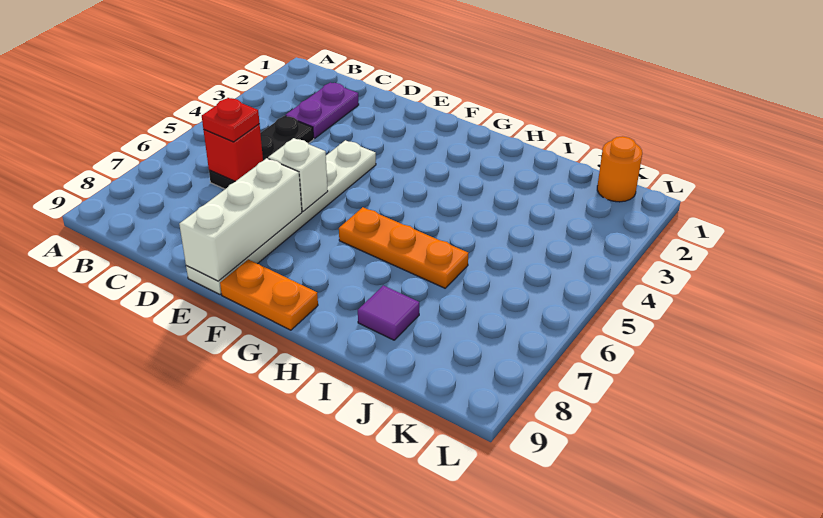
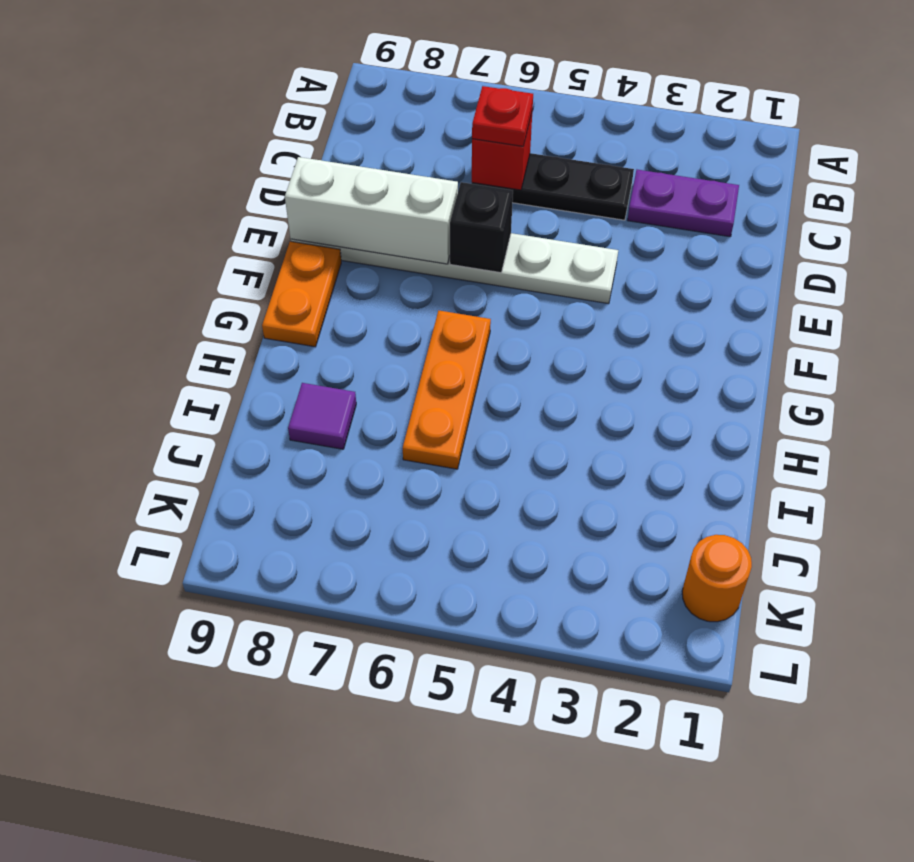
white brick E6 level 2 -> black brick E6 level 2

